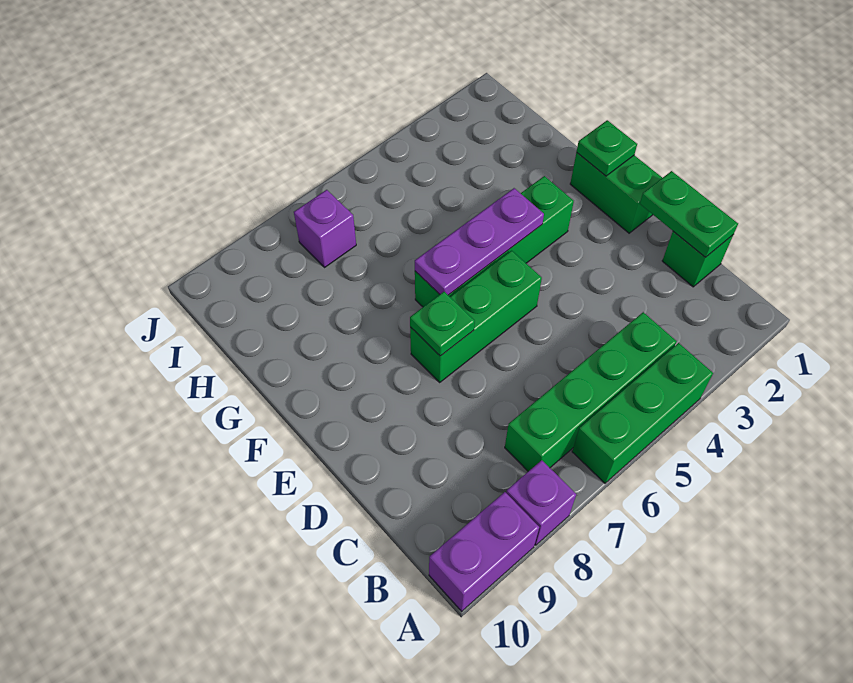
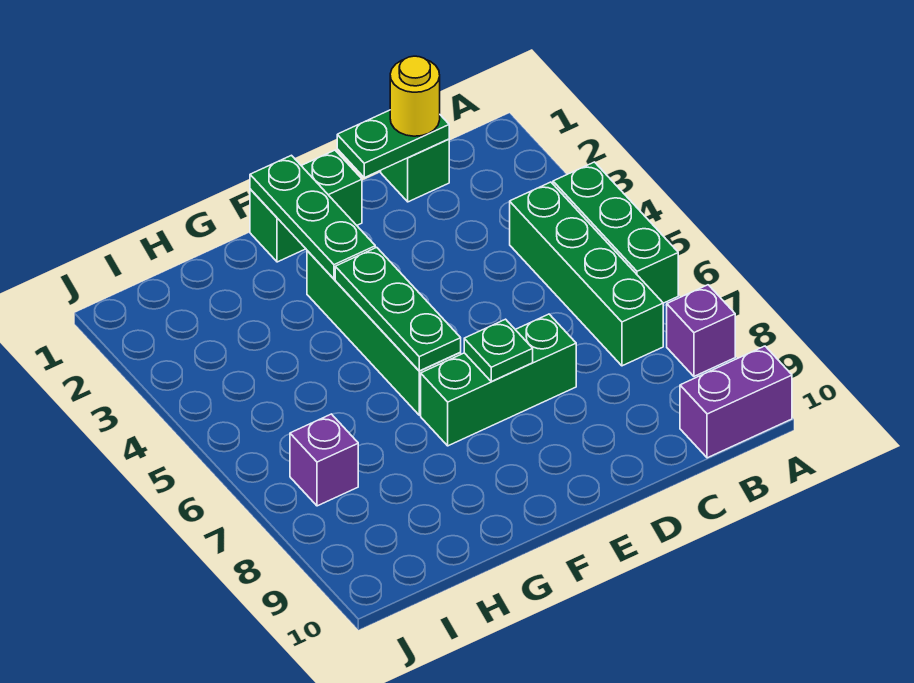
purple brick A9:A10 level 1 -> purple brick A10:B10 level 1
none -> yellow round brick C1 level 3
green brick E5:E7 level 1 -> green brick D7:F7 level 1
green plate F1 level 2 -> green plate F1:F3 level 2
purple plate F4:F6 level 2 -> green plate F4:F6 level 2

